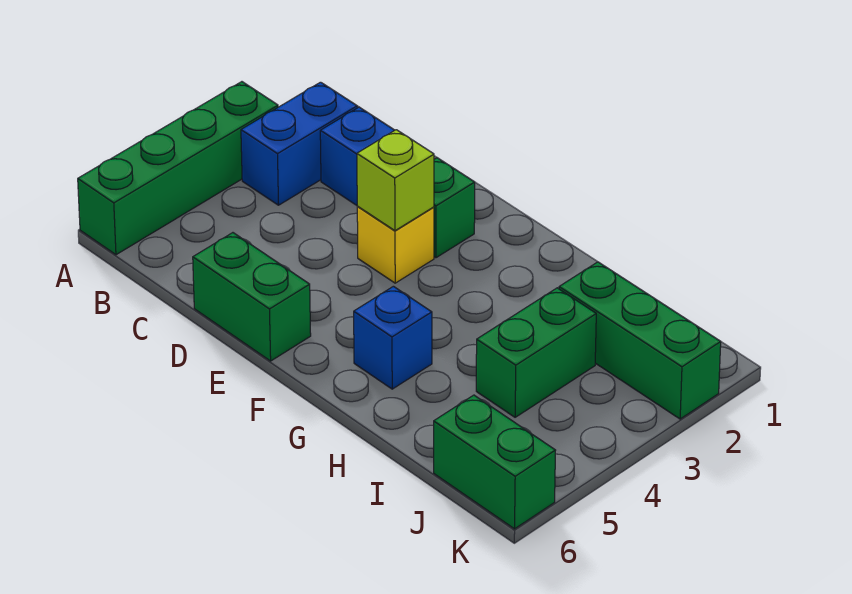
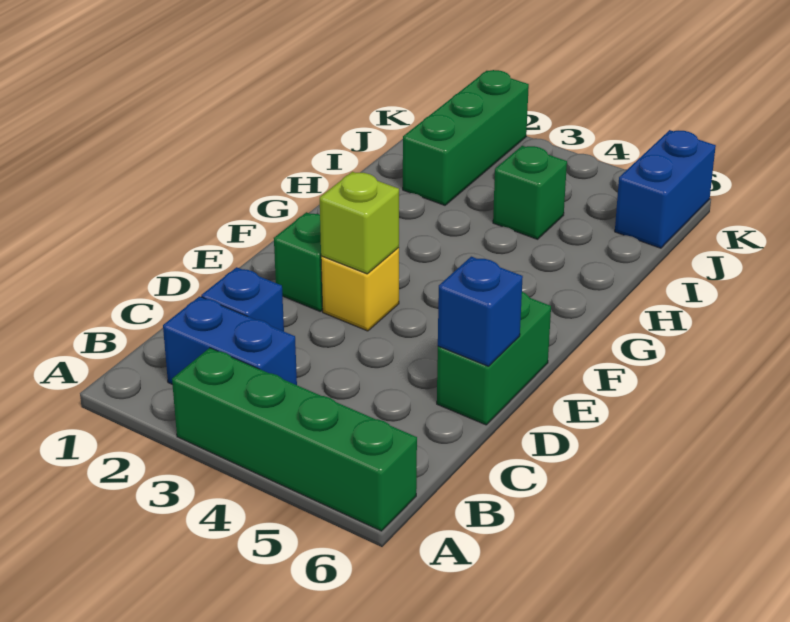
blue brick G5 level 1 -> blue brick D6 level 2
green brick I3:I4 level 1 -> green brick I4 level 1
green brick J6:K6 level 1 -> blue brick J6:K6 level 1

